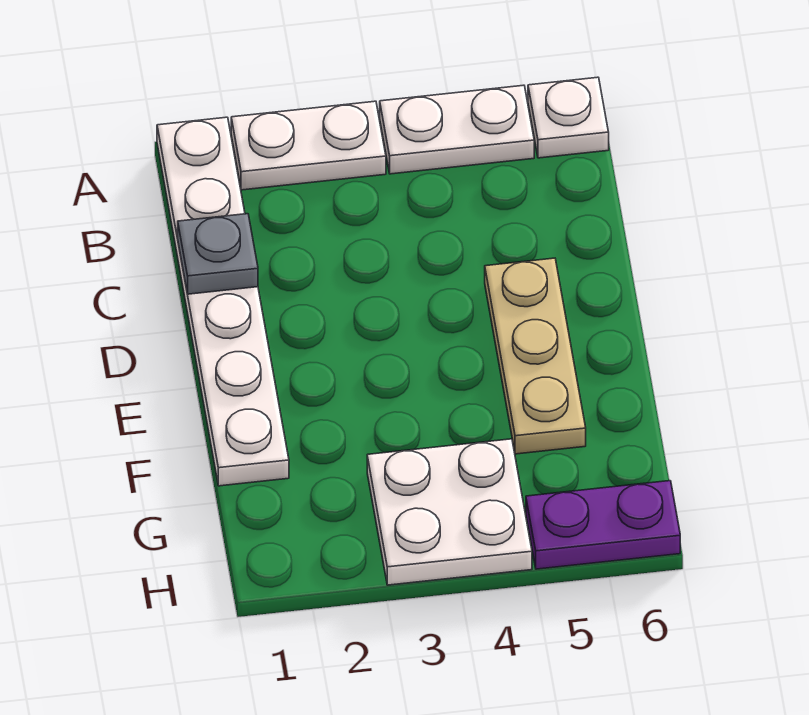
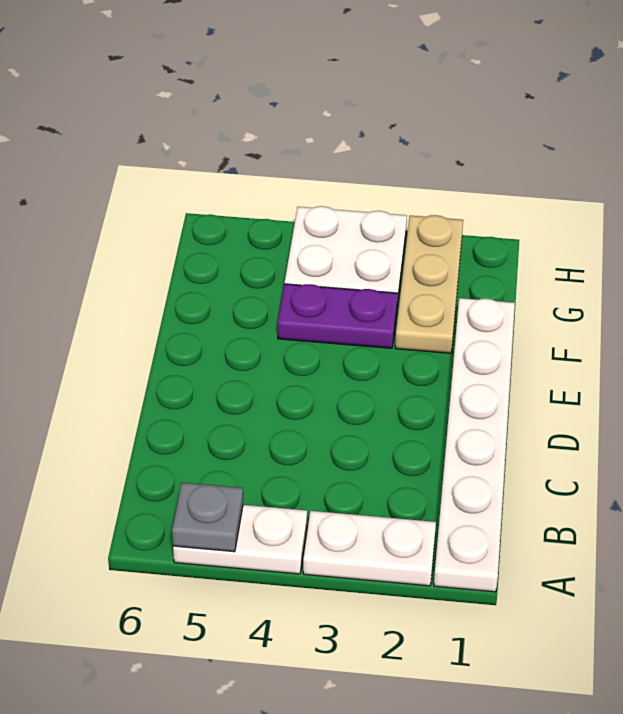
white plate A6 level 1 -> none
grey plate C1 level 2 -> grey plate A5 level 2
tan plate D5:F5 level 1 -> tan plate F2:H2 level 1
purple plate H5:H6 level 1 -> purple plate F3:F4 level 1

